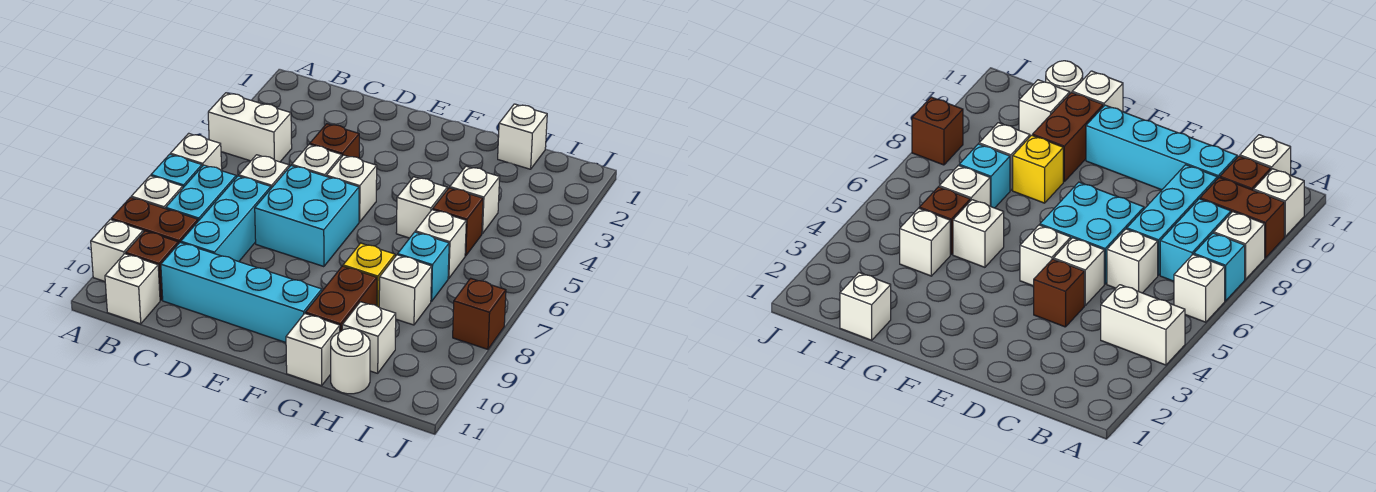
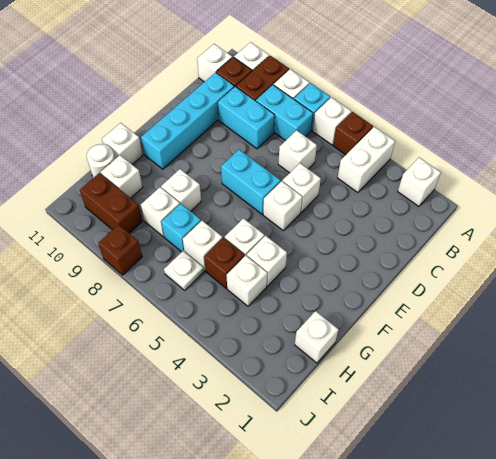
none -> white brick A2 level 1
cyan brick C7:C9 level 1 -> cyan brick C8:C9 level 1
brown brick D4 level 1 -> brown brick A5 level 1
cyan brick D6:E7 level 1 -> cyan brick E6:E7 level 1
none -> white brick G4 level 1
yellow brick G8 level 1 -> white brick G8 level 1
brown brick G9:G10 level 1 -> brown brick I9:I10 level 1
none -> white plate I6 level 1

